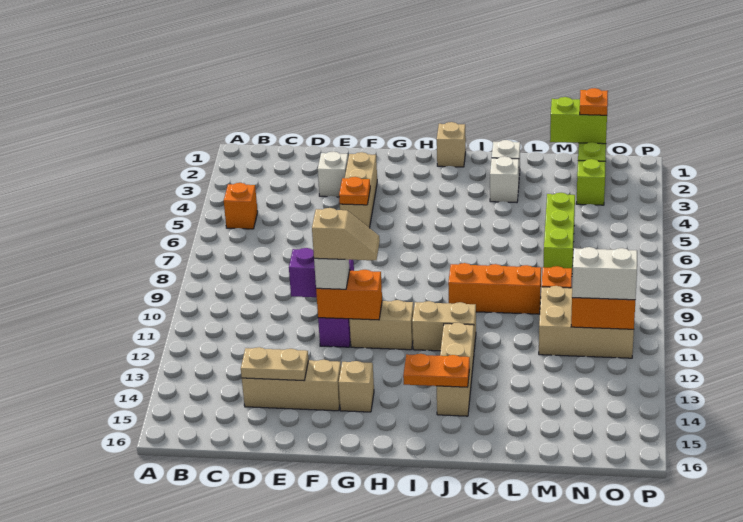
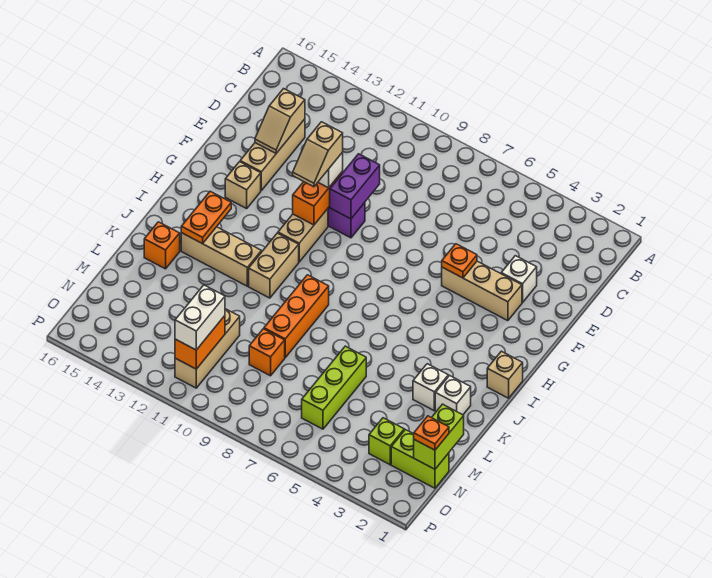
orange brick B5 level 1 -> orange brick K15 level 1
tan plate D14:E14 level 2 -> tan slope D14:E14 level 2 top D
lime brick M5:M7 level 1 -> lime brick L6:N6 level 1
tan brick M10:O11 level 1 -> tan brick M11:O11 level 1

